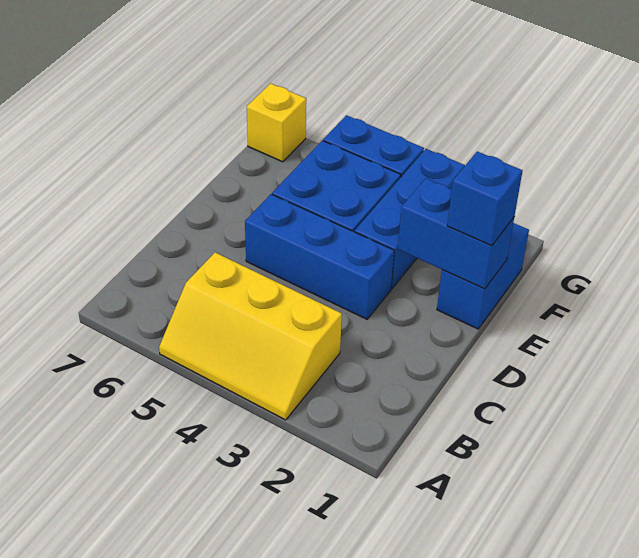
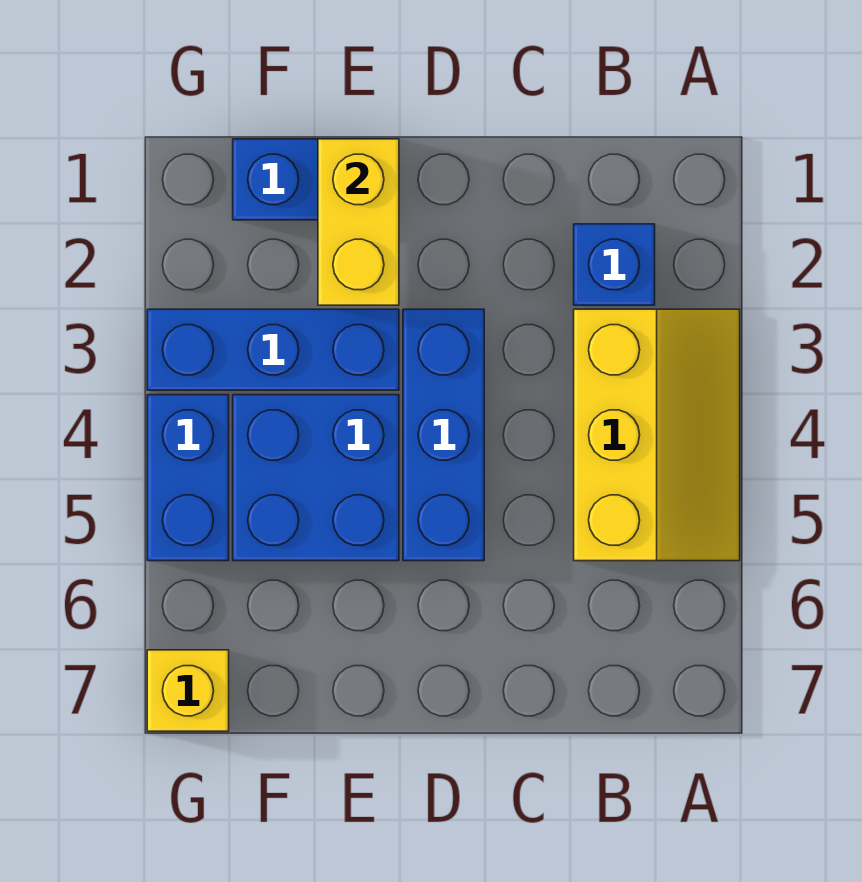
blue brick E1:E2 level 2 -> yellow brick E1:E2 level 2
blue brick E1 level 3 -> blue brick B2 level 1

